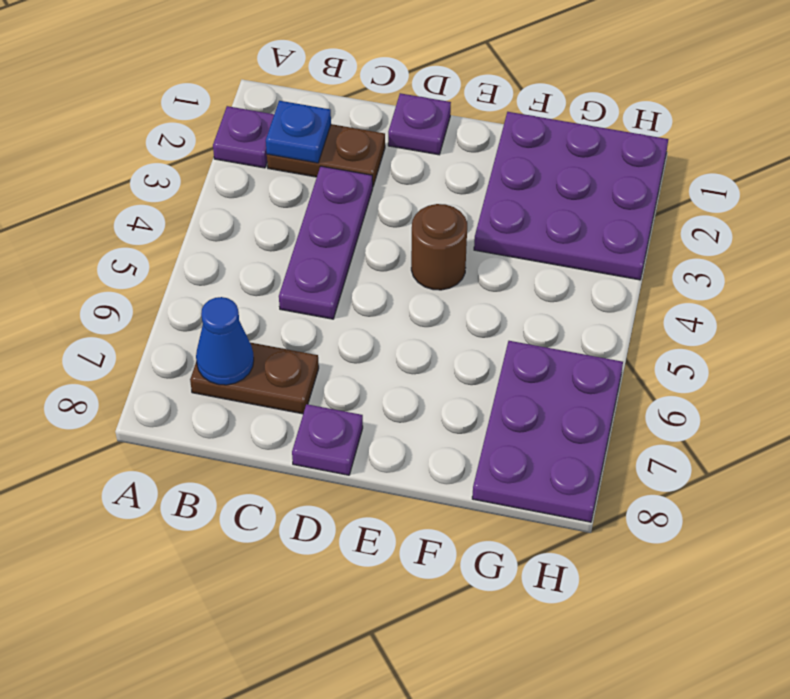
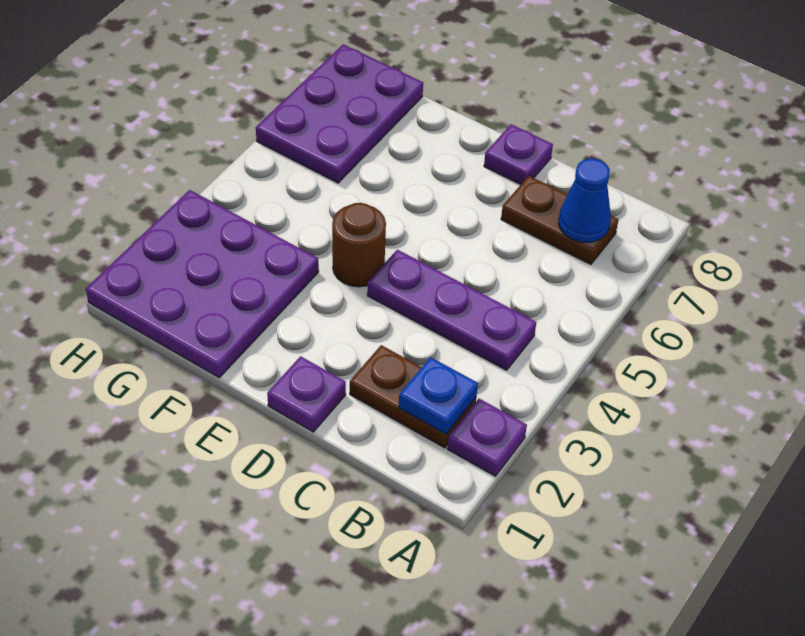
purple plate C3:C5 level 1 -> purple plate B4:D4 level 1

